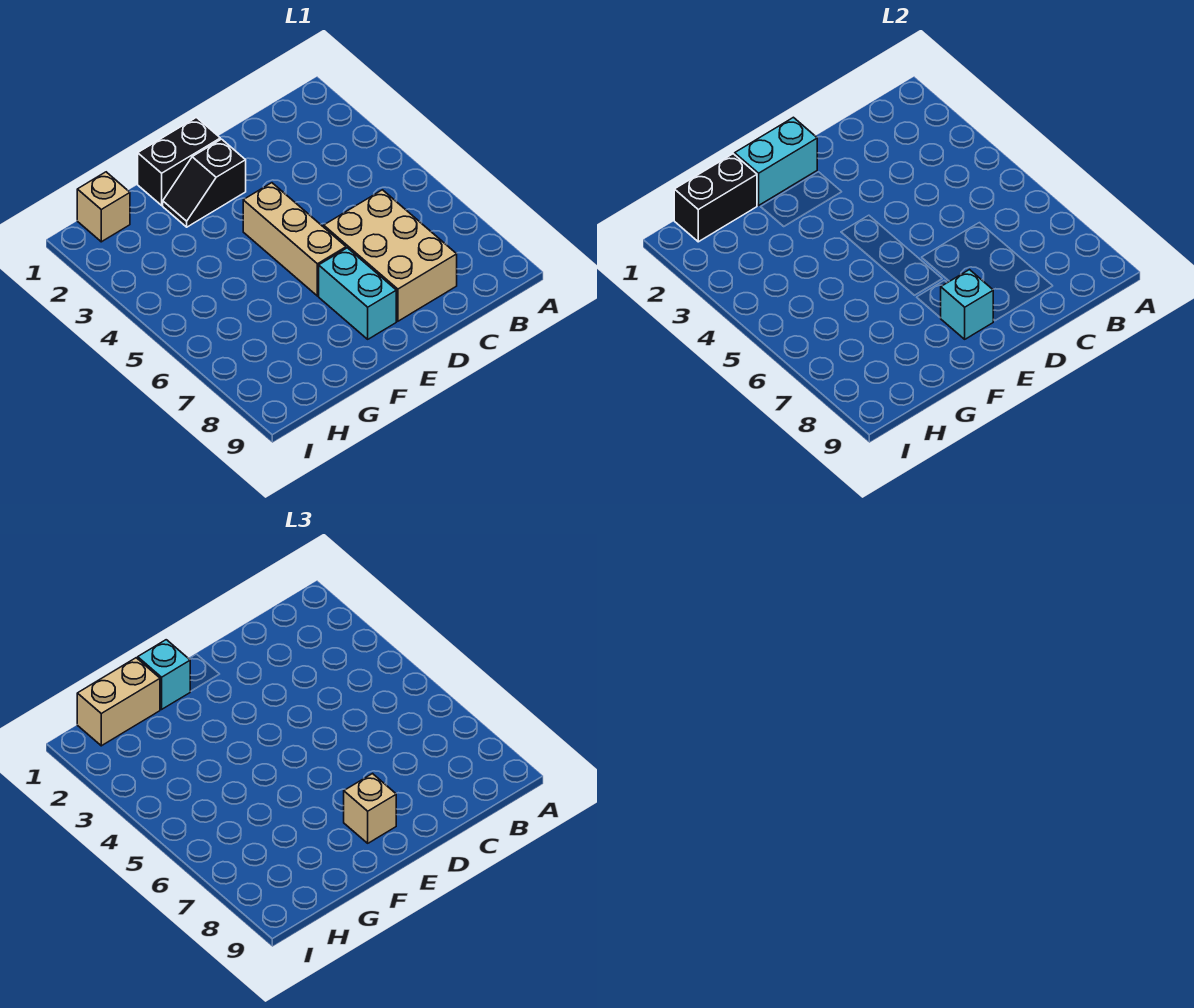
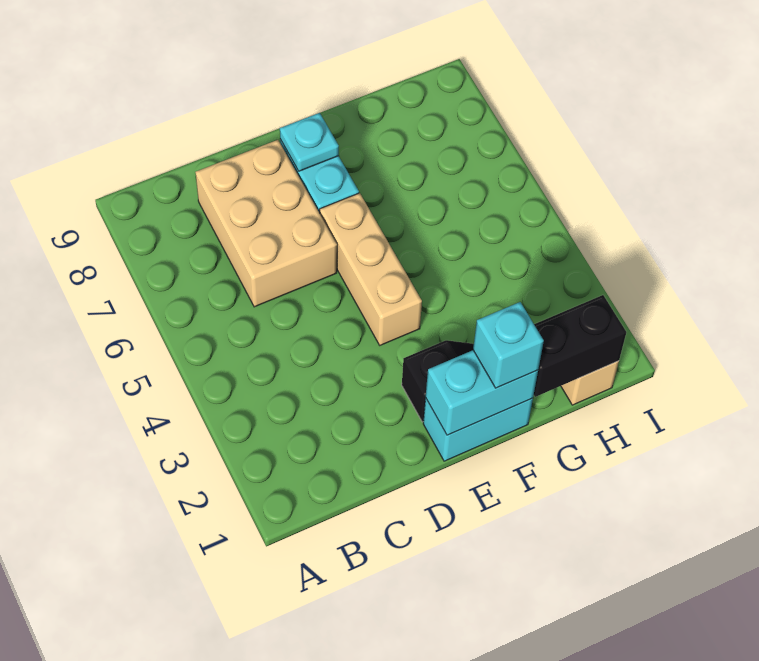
black brick E1:F1 level 1 -> cyan brick E1:F1 level 1
cyan brick E8 level 2 -> cyan plate E8 level 2
tan brick E8 level 3 -> none
tan brick G1:H1 level 3 -> none

